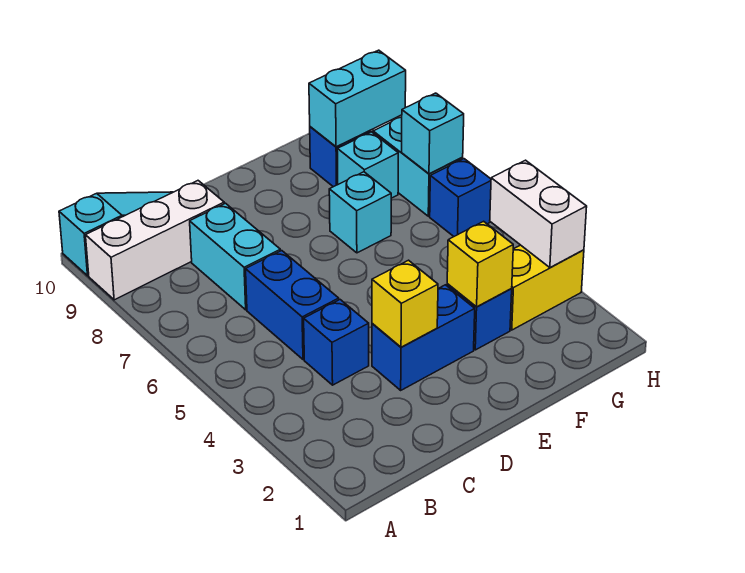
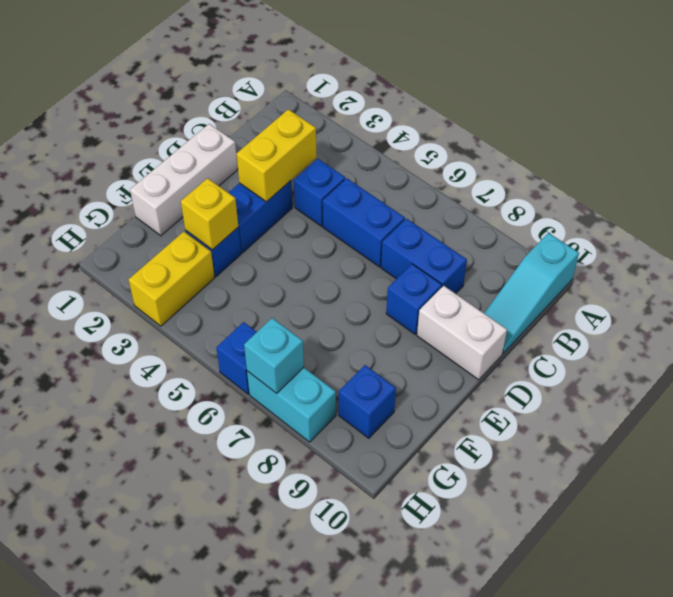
white brick A9:C9 level 1 -> white brick D1:F1 level 1
cyan brick C7:C8 level 1 -> blue brick C7:C8 level 1
yellow brick D3 level 2 -> yellow brick C3:D3 level 2
none -> blue brick D8 level 1
cyan brick F7 level 1 -> none
cyan brick G8 level 1 -> none
cyan brick G9:H9 level 2 -> none
white brick H3:H4 level 2 -> white brick D9:D10 level 1

